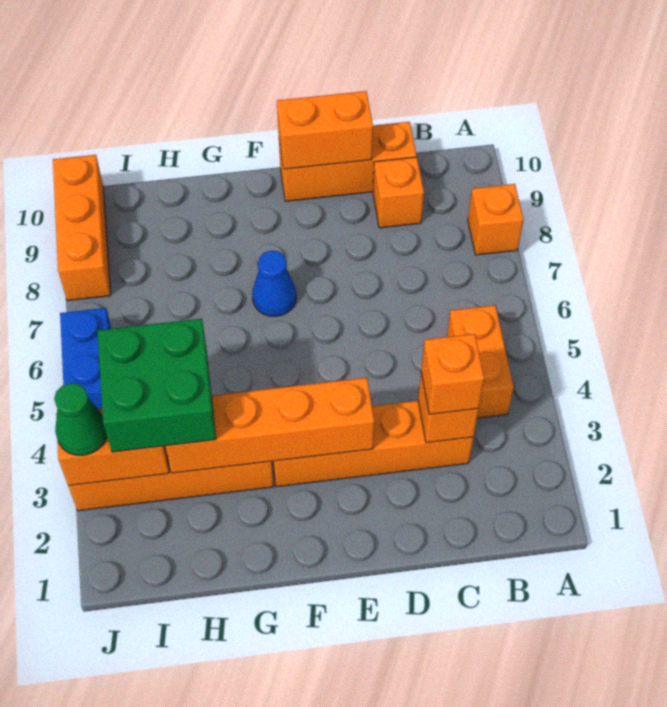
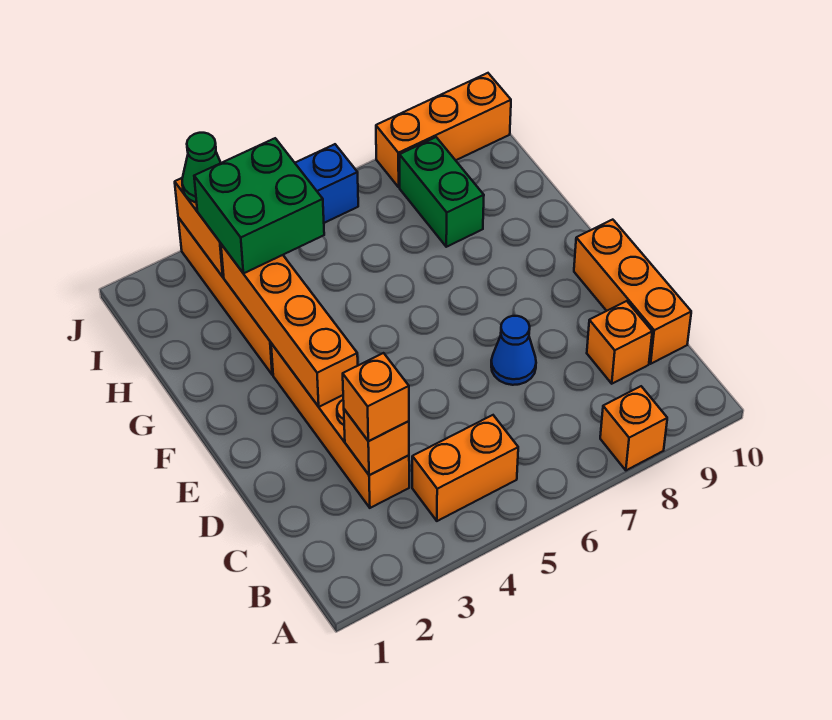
orange brick D10:E10 level 2 -> none
blue cone F7 level 1 -> blue cone D7 level 1
none -> green brick H8:I8 level 1

